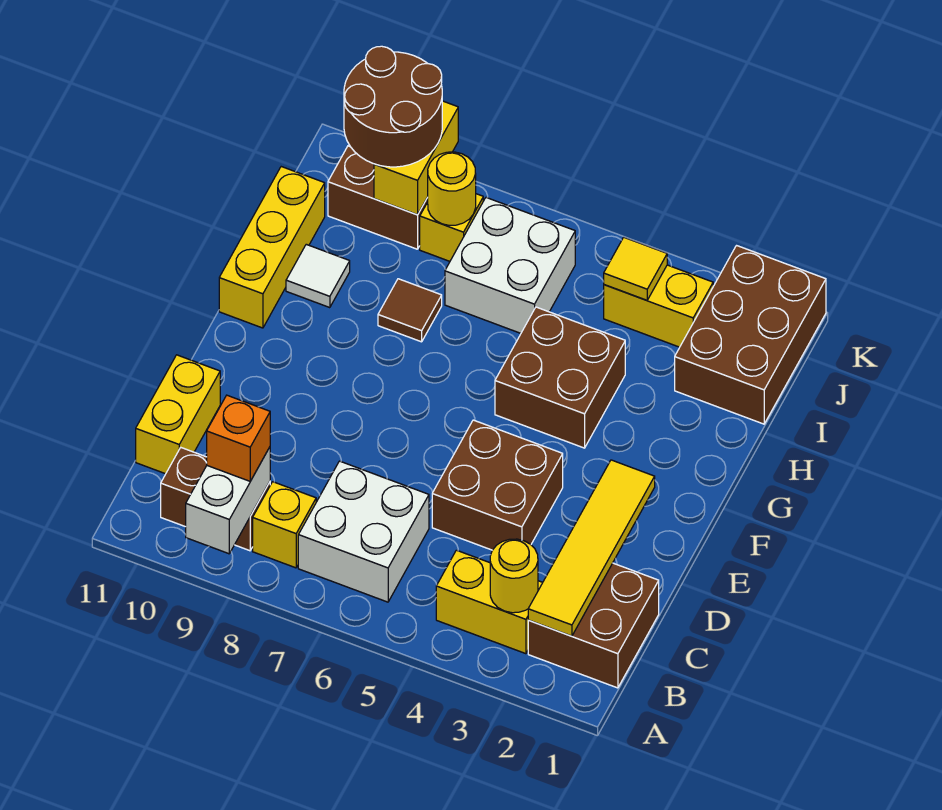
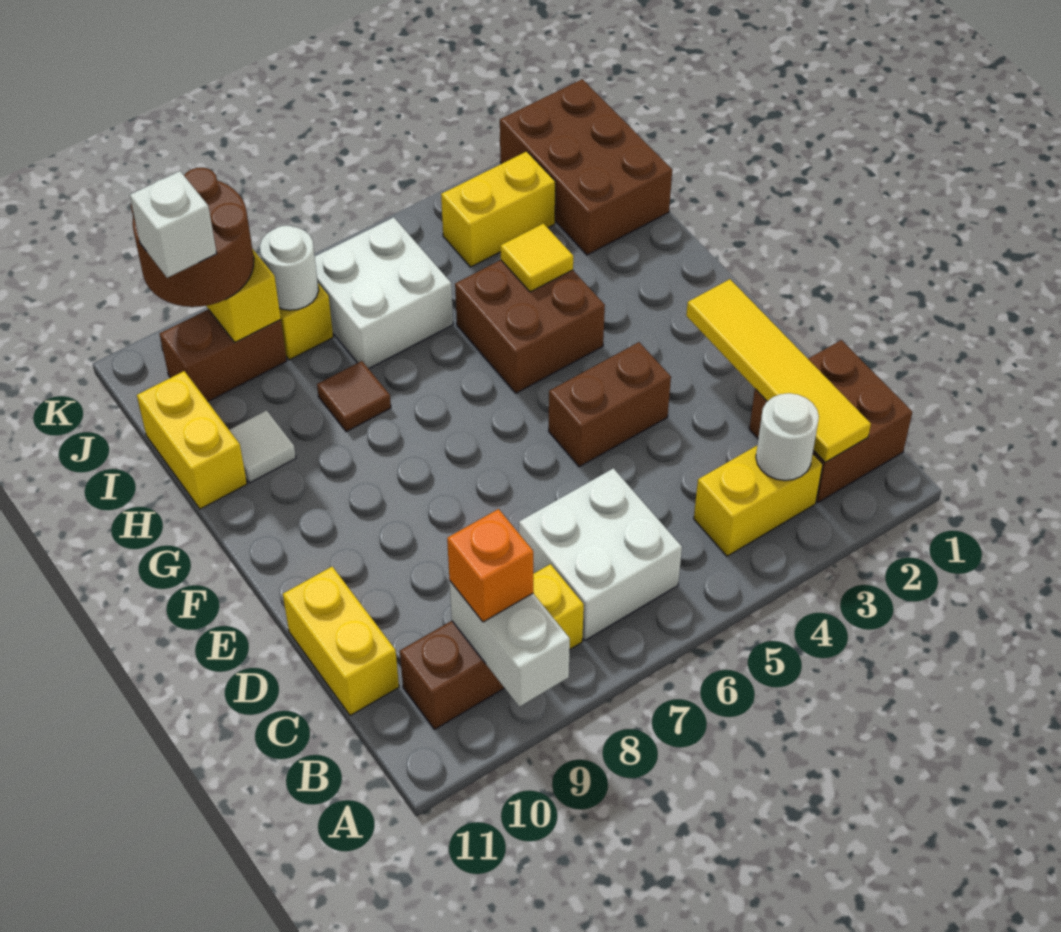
yellow round brick B3 level 2 -> white round brick B3 level 2
brown brick D4:E5 level 1 -> brown brick E4:E5 level 1
yellow brick G11:I11 level 1 -> yellow brick H11:I11 level 1
yellow tile J4 level 2 -> yellow tile H4 level 2
yellow round brick J8 level 2 -> white round brick J8 level 2
none -> white brick J10 level 4

